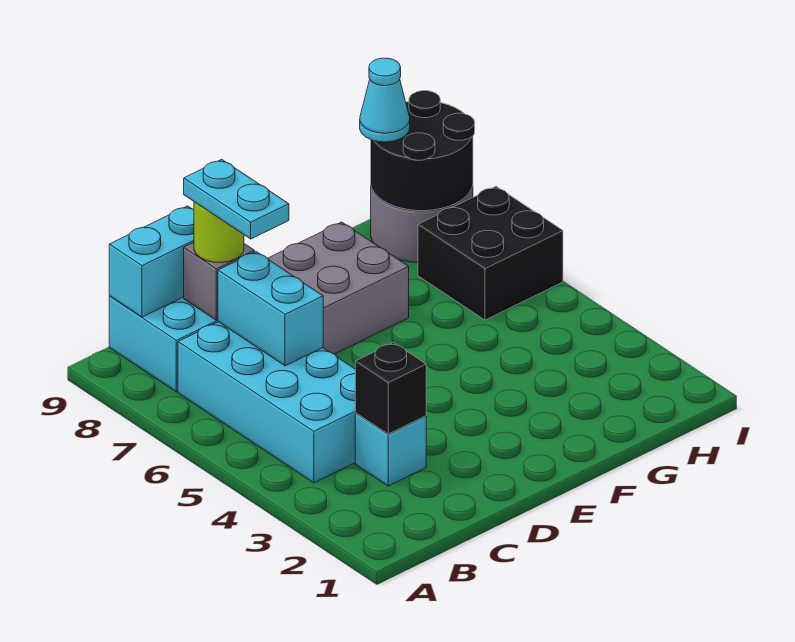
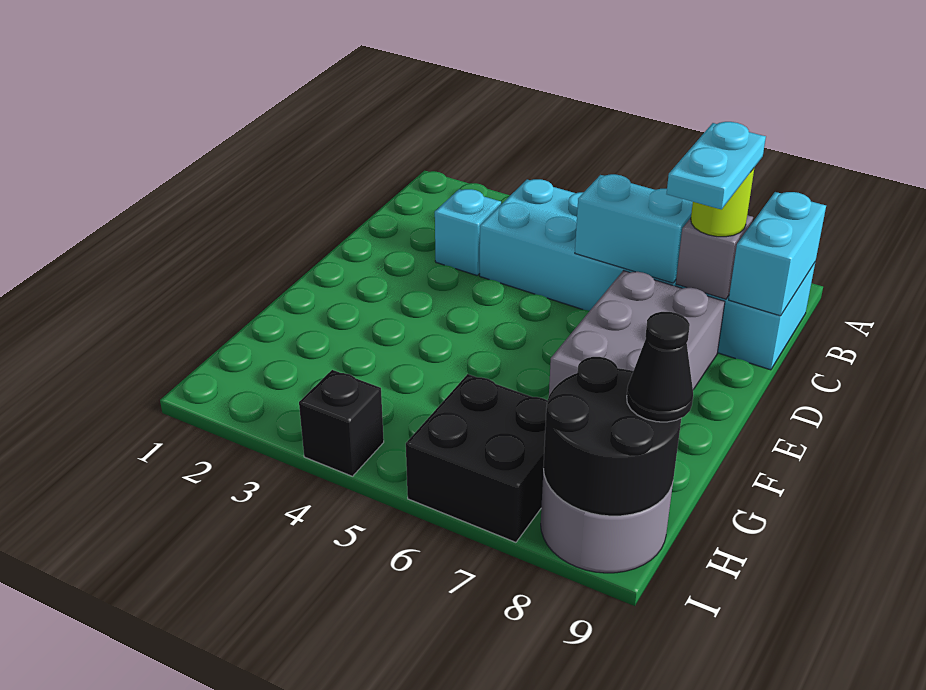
black brick C3 level 2 -> black brick I4 level 1
cyan plate C7:C8 level 4 -> cyan plate C8:D8 level 4
cyan cone H9 level 3 -> black cone H9 level 3

